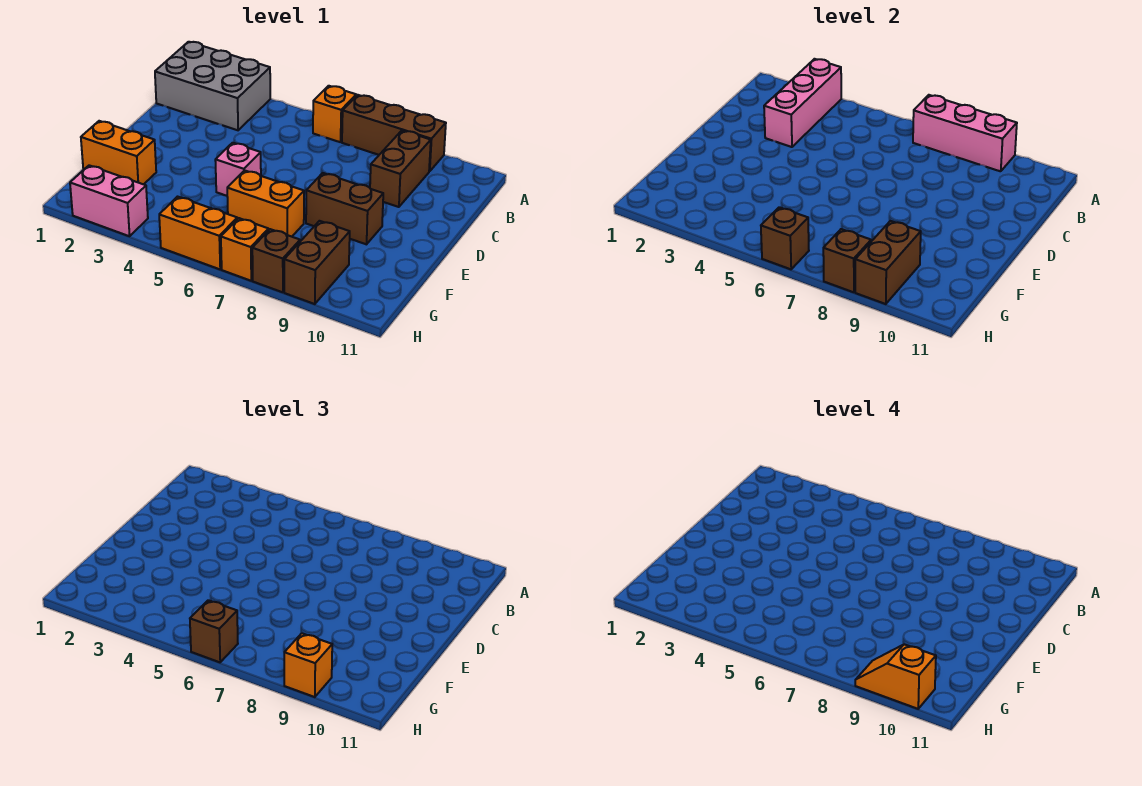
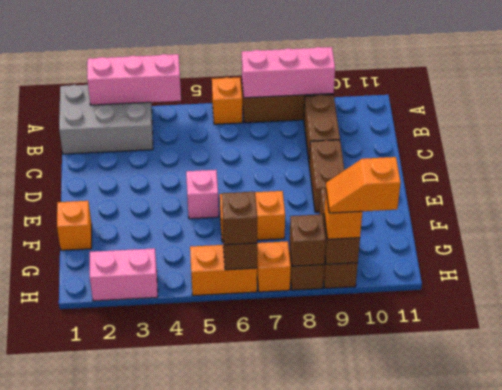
pink brick A3:C3 level 2 -> pink brick A2:A4 level 2
brown brick E8:E9 level 1 -> brown brick D9:E9 level 1
orange brick F1:F2 level 1 -> orange brick F1 level 1

